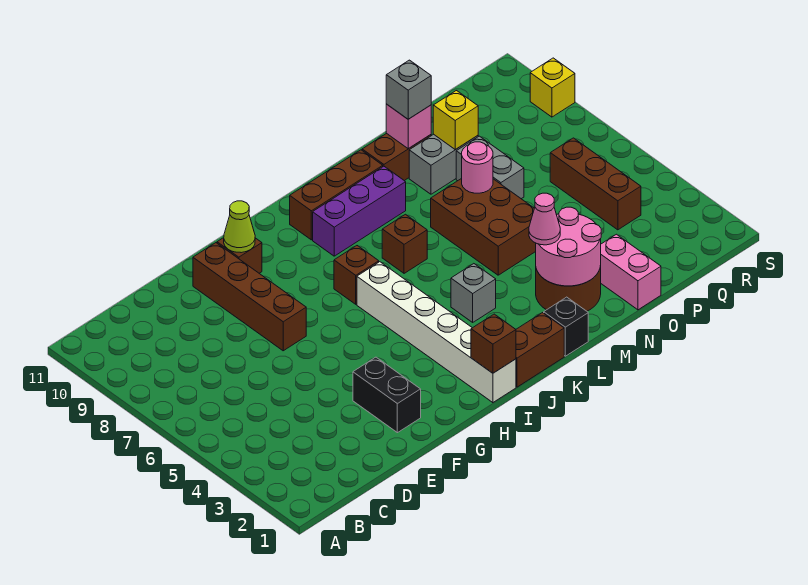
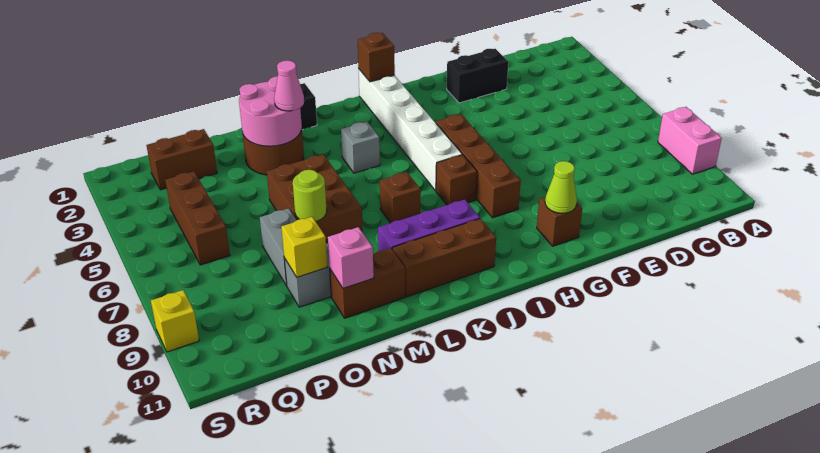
black brick F2:F3 level 1 -> black brick E2:F2 level 1
brown brick F7:F10 level 1 -> brown brick H5:H8 level 1
brown brick J1:K1 level 1 -> brown brick P2:Q2 level 1
pink round brick N7 level 2 -> lime round brick N7 level 2
grey brick N10 level 3 -> none
pink brick O1:O2 level 1 -> pink brick A8:A9 level 1

